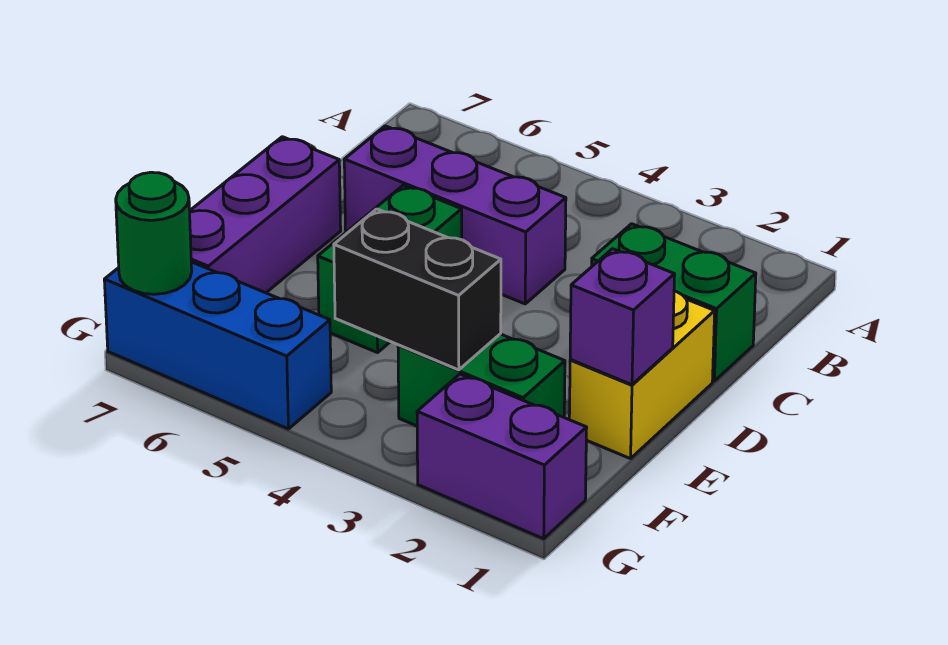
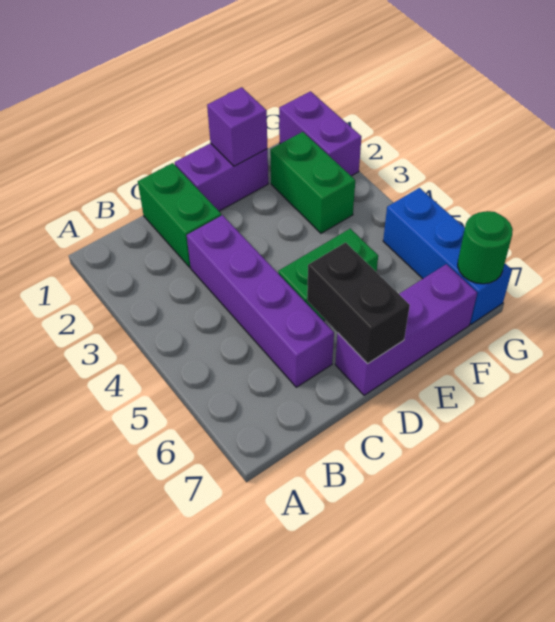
purple brick C4:C6 level 1 -> purple brick C3:C6 level 1
yellow brick D1:E1 level 1 -> purple brick D1:E1 level 1
black brick F3:F4 level 2 -> black brick D6:D7 level 2

